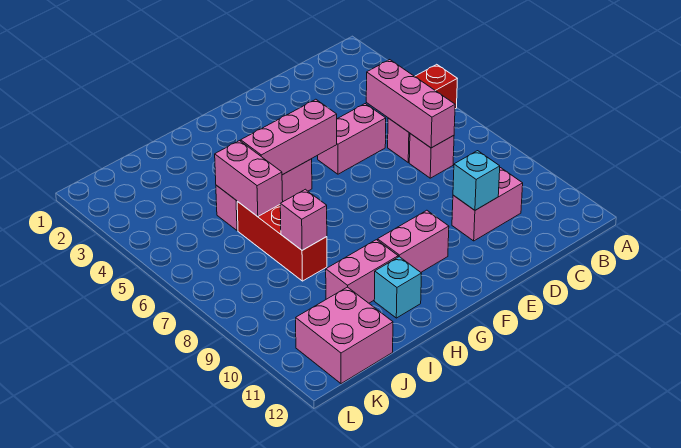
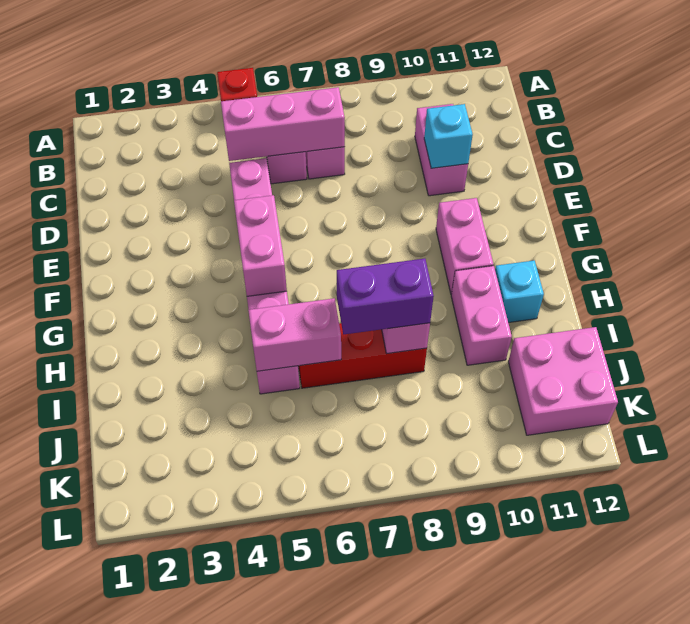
pink brick F5:H5 level 2 -> pink brick F5:G5 level 2
none -> purple brick I7:I8 level 3

